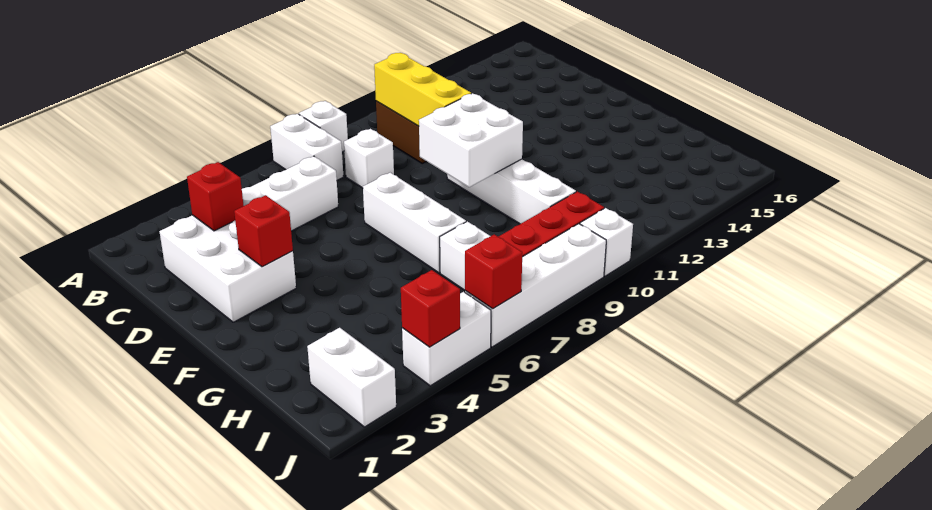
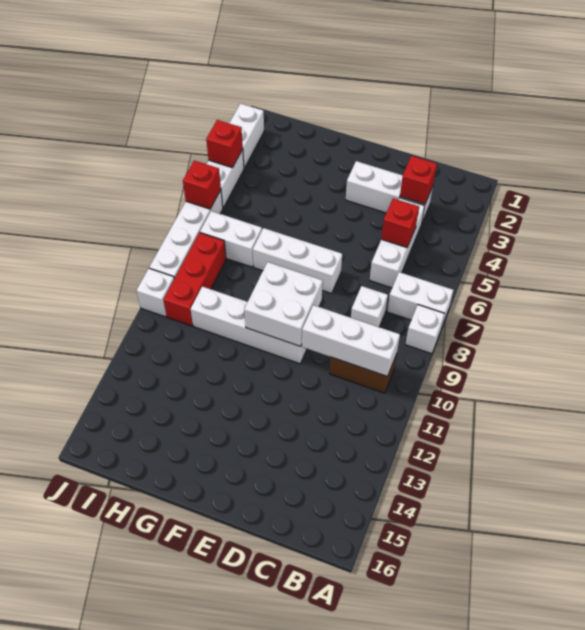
yellow brick B10:D10 level 2 -> white brick B10:D10 level 2
white brick C2:E3 level 1 -> white brick C3:E3 level 1
red brick E3 level 2 -> red brick C5 level 2
white brick I2:J2 level 1 -> white brick J2:J3 level 1

